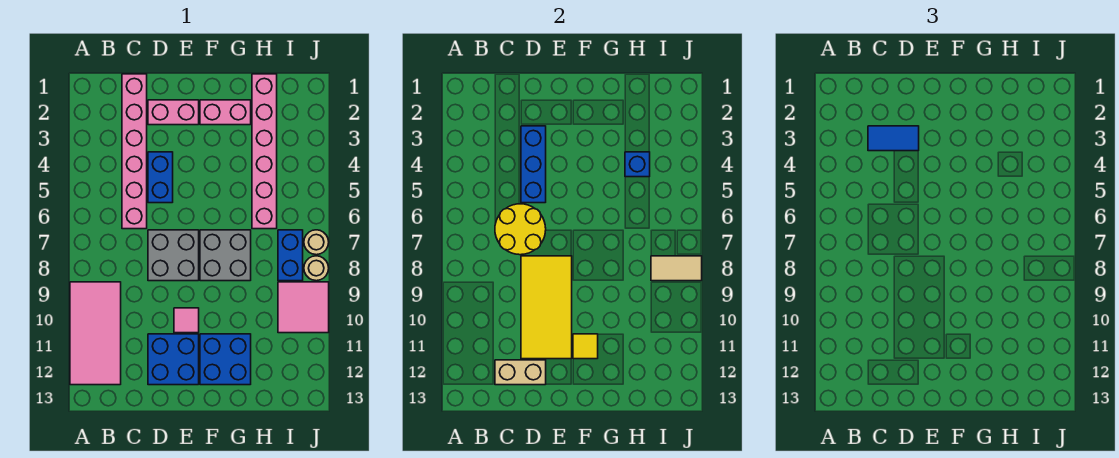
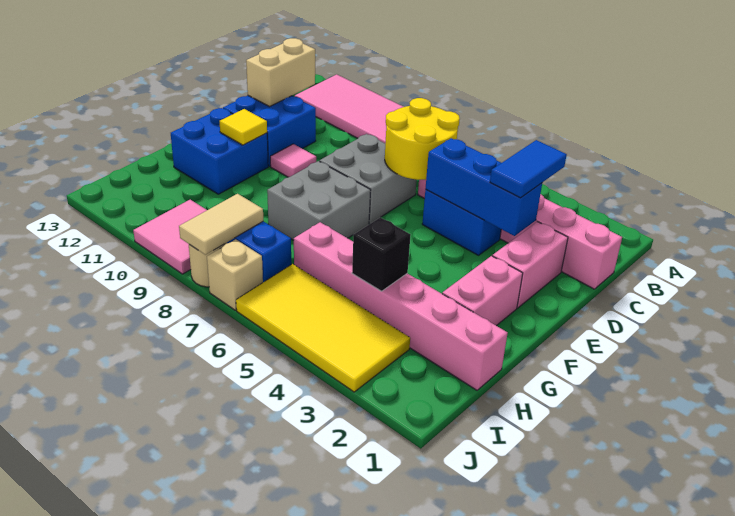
yellow tile D8:E11 level 2 -> yellow tile I3:J6 level 1
blue brick H4 level 2 -> black brick H4 level 2
tan round brick J7 level 1 -> tan brick J7 level 1

